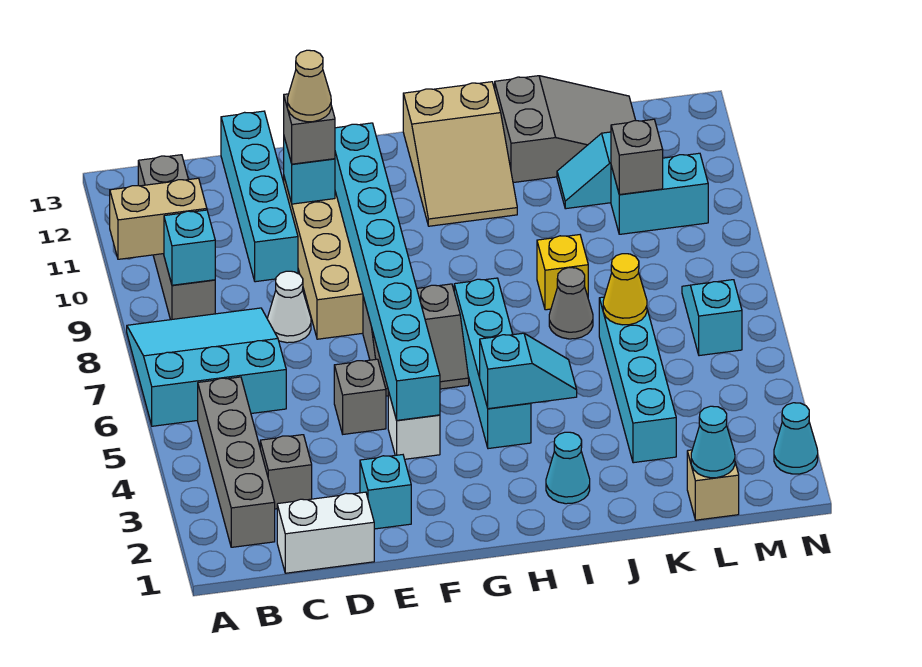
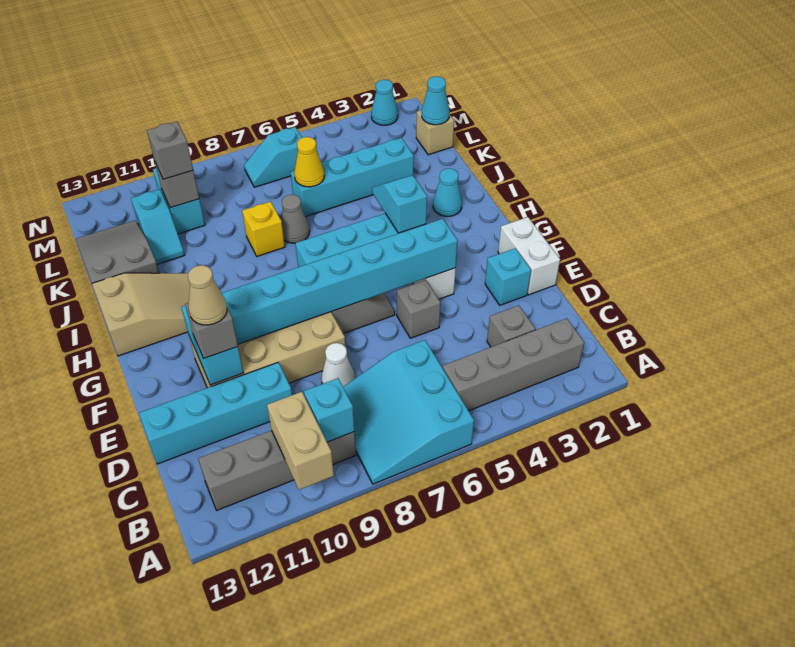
white brick C1:D1 level 1 -> white brick E1:F1 level 1
none -> grey brick L10 level 3

